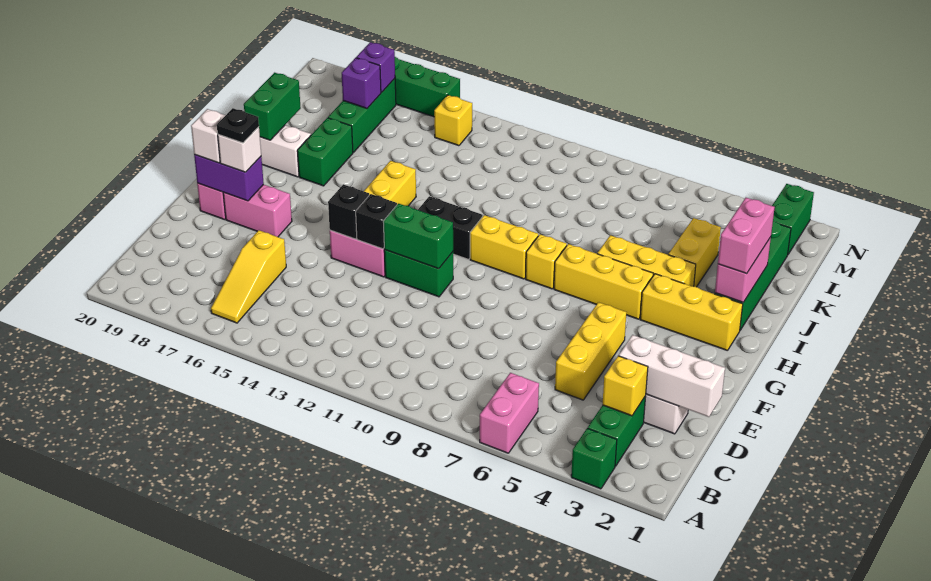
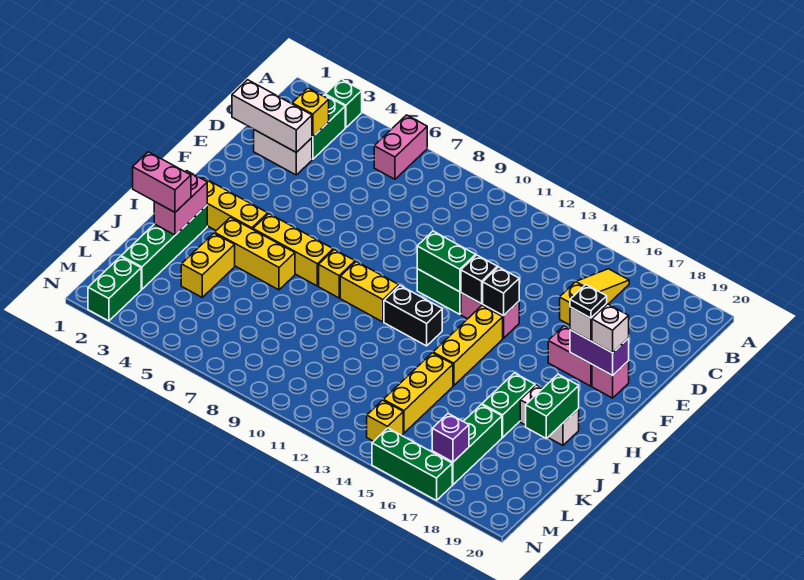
yellow brick D5:F5 level 1 -> yellow brick J14:L14 level 1
pink brick I2:J2 level 3 -> pink brick J1:J2 level 3
purple brick L17 level 2 -> none

